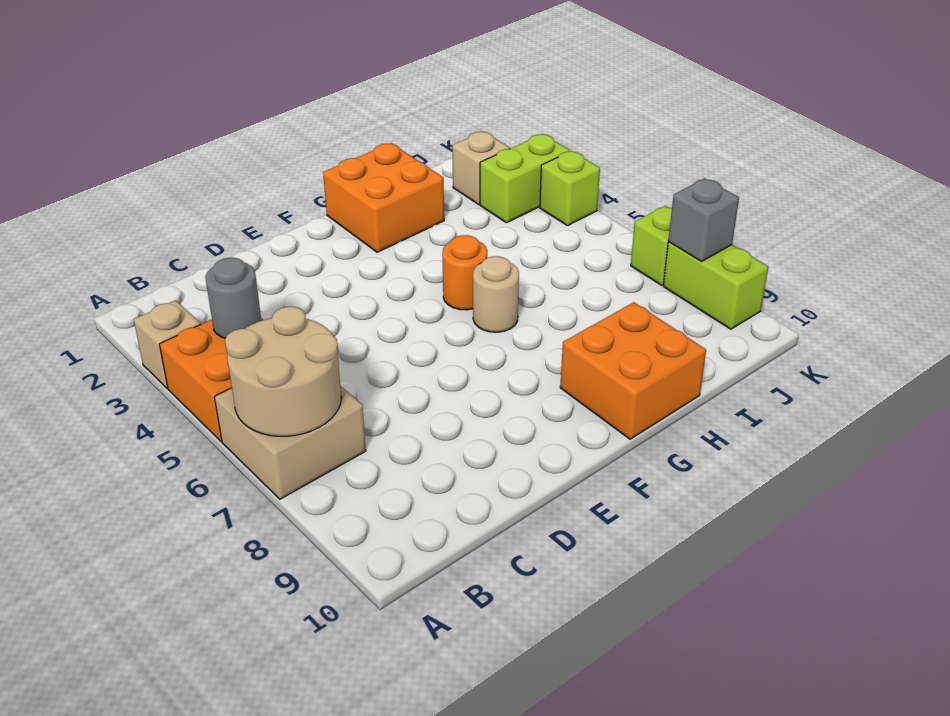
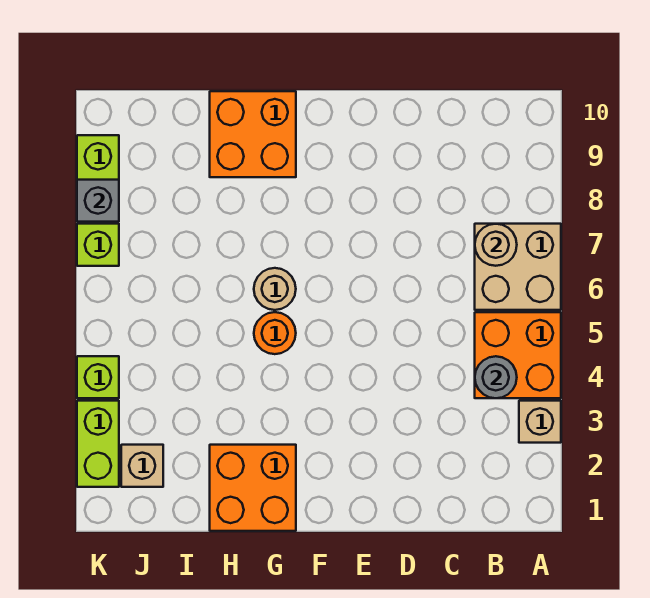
tan round brick A6:B7 level 2 -> tan round brick B7 level 2
lime brick J3:K3 level 1 -> lime brick K2:K3 level 1

